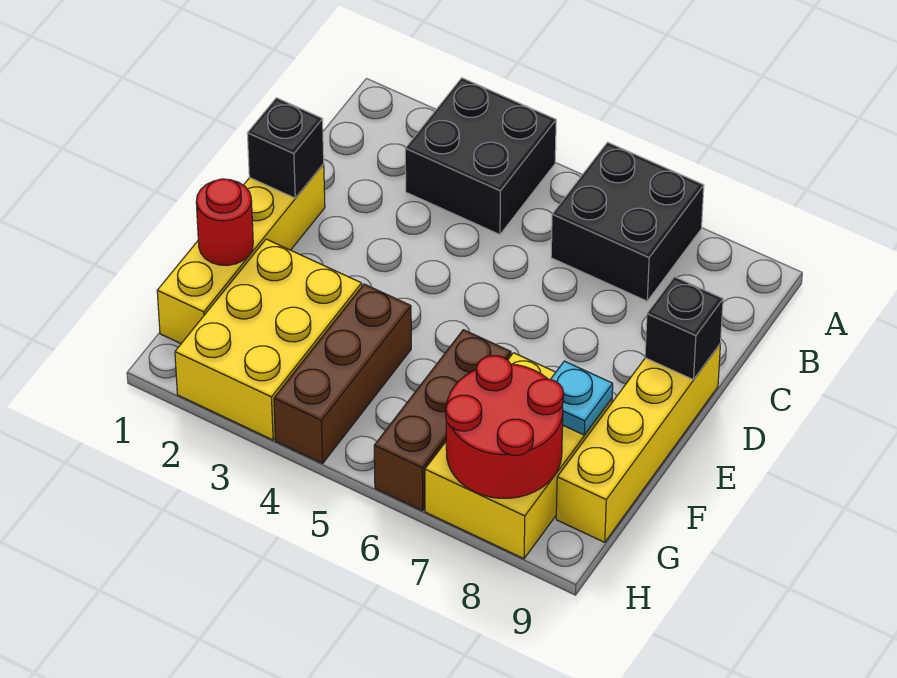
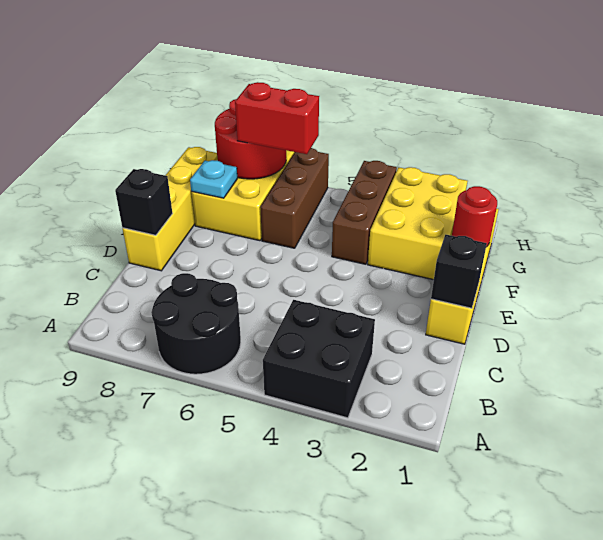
black brick A6:B7 level 1 -> black round brick A6:B7 level 1
none -> red brick G6:G7 level 3

